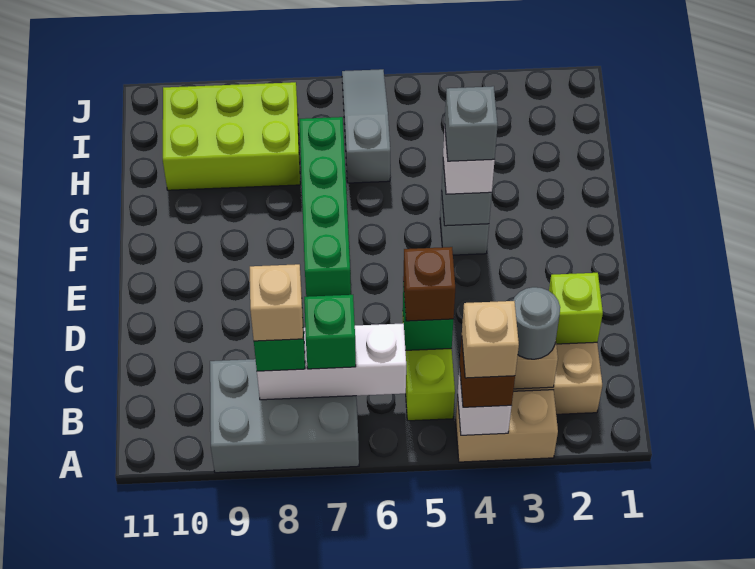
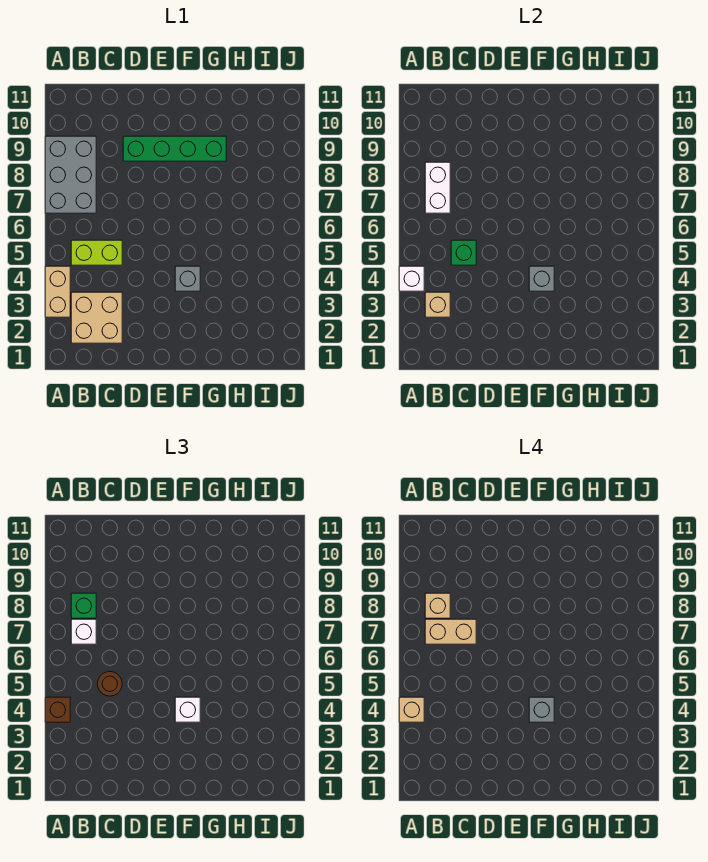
grey round brick B3 level 3 -> none
white brick B6:B8 level 2 -> white brick B7:B8 level 2
green brick B7 level 3 -> white brick B7 level 3
none -> tan brick B7:C7 level 4
lime brick C2 level 2 -> none
brown brick C5 level 3 -> brown round brick C5 level 3
green brick E7:H7 level 1 -> green brick D9:G9 level 1
grey slope H6:J6 level 1 top H -> none
lime brick H8:I10 level 1 -> none

